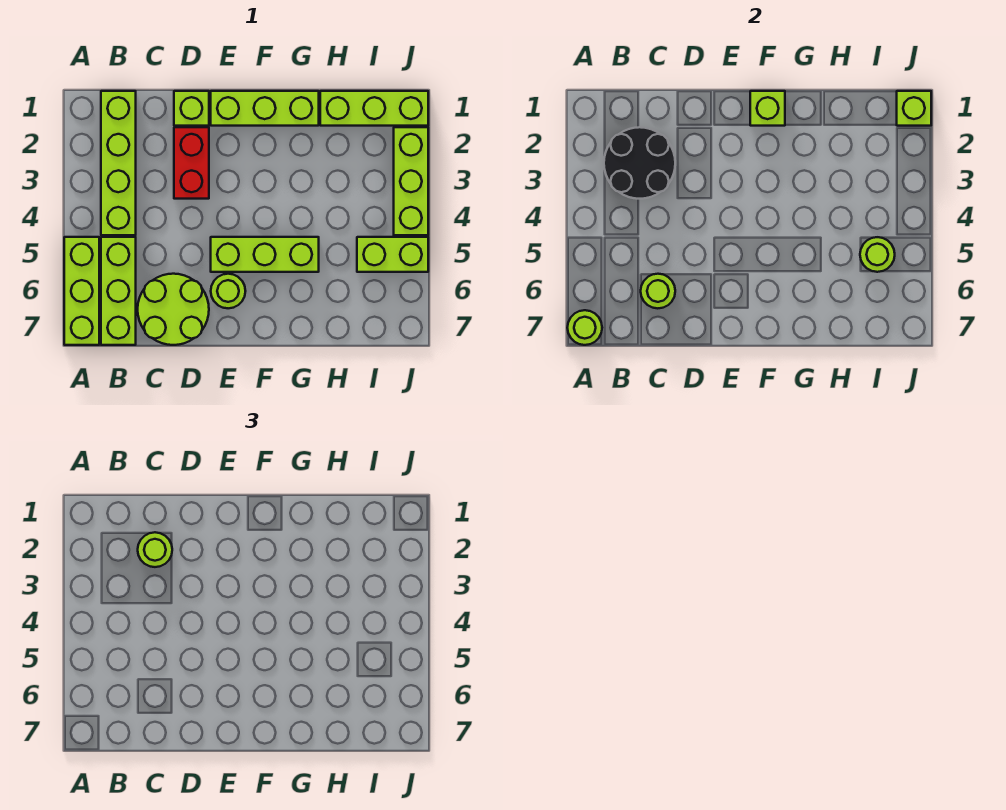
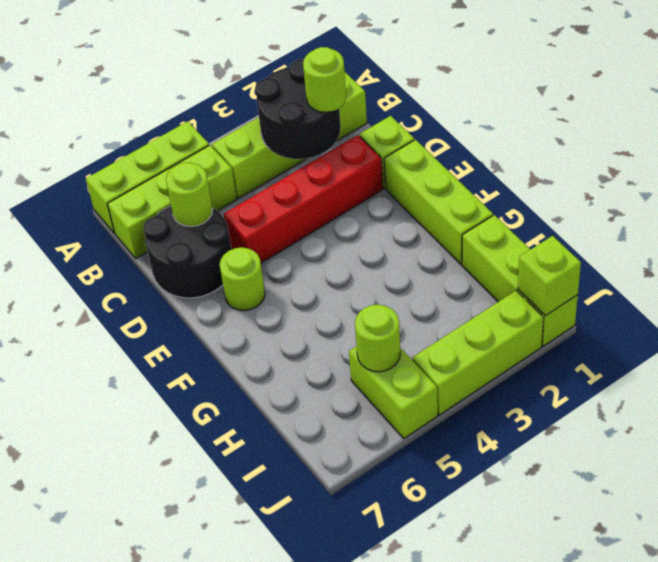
lime round brick A7 level 2 -> none
lime round brick C6:D7 level 1 -> black round brick C6:D7 level 1
red brick D2:D3 level 1 -> red brick D2:D5 level 1
lime brick E5:G5 level 1 -> none
lime brick F1 level 2 -> none

